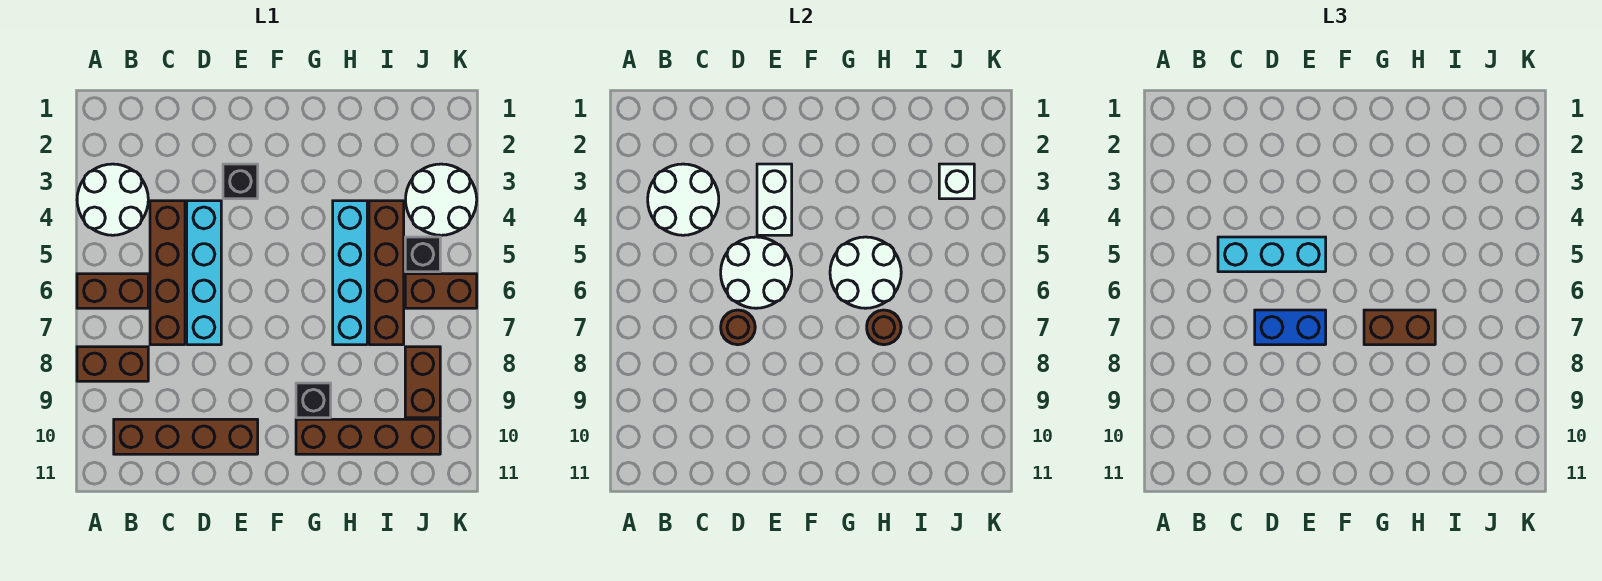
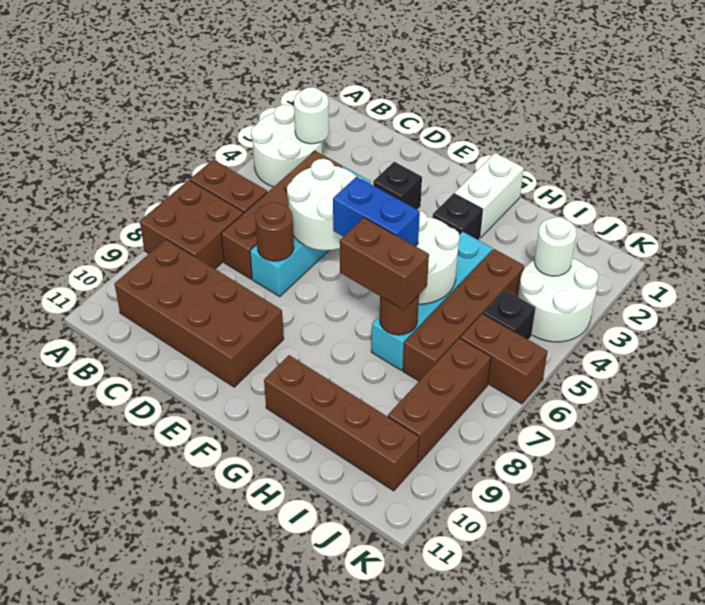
brown brick A8:B8 level 1 -> brown brick A7:B8 level 1
white round brick B3:C4 level 2 -> white round brick B3 level 2
brown brick B10:E10 level 1 -> brown brick B9:E10 level 1
cyan brick C5:E5 level 3 -> none
blue brick D7:E7 level 3 -> blue brick F6:G6 level 3
white brick E3:E4 level 2 -> white brick G1:G2 level 1
black brick G9 level 1 -> black brick G3 level 1
white brick J3 level 2 -> white round brick J3 level 2
brown brick J8:J9 level 1 -> brown brick J7:J9 level 1

